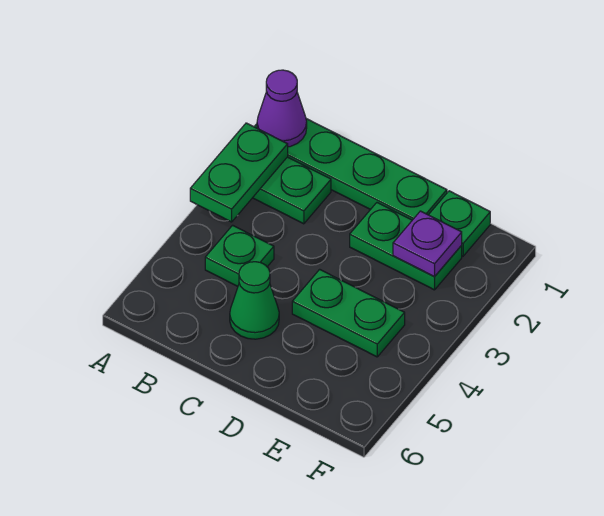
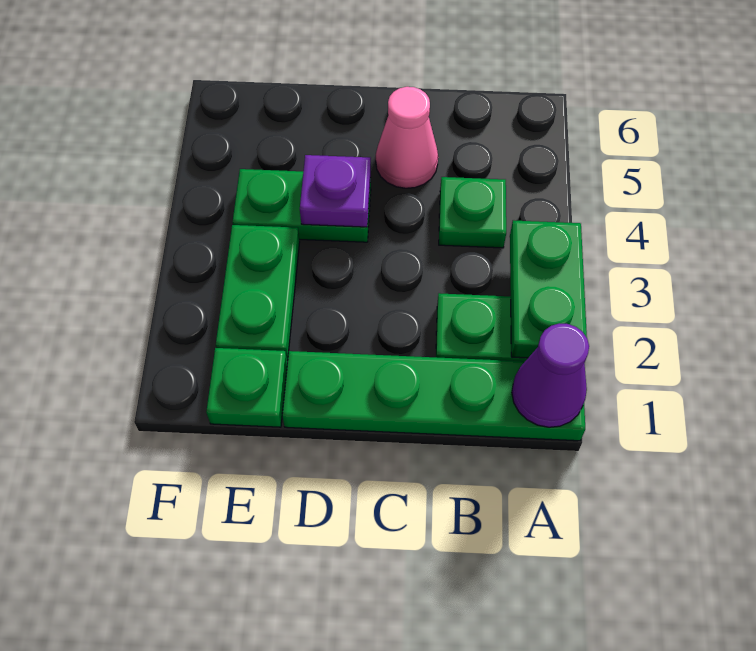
green cone C5 level 1 -> pink cone C5 level 1
green plate D2:E2 level 1 -> green plate E2:E3 level 1
purple plate E2 level 2 -> purple plate D4 level 2

